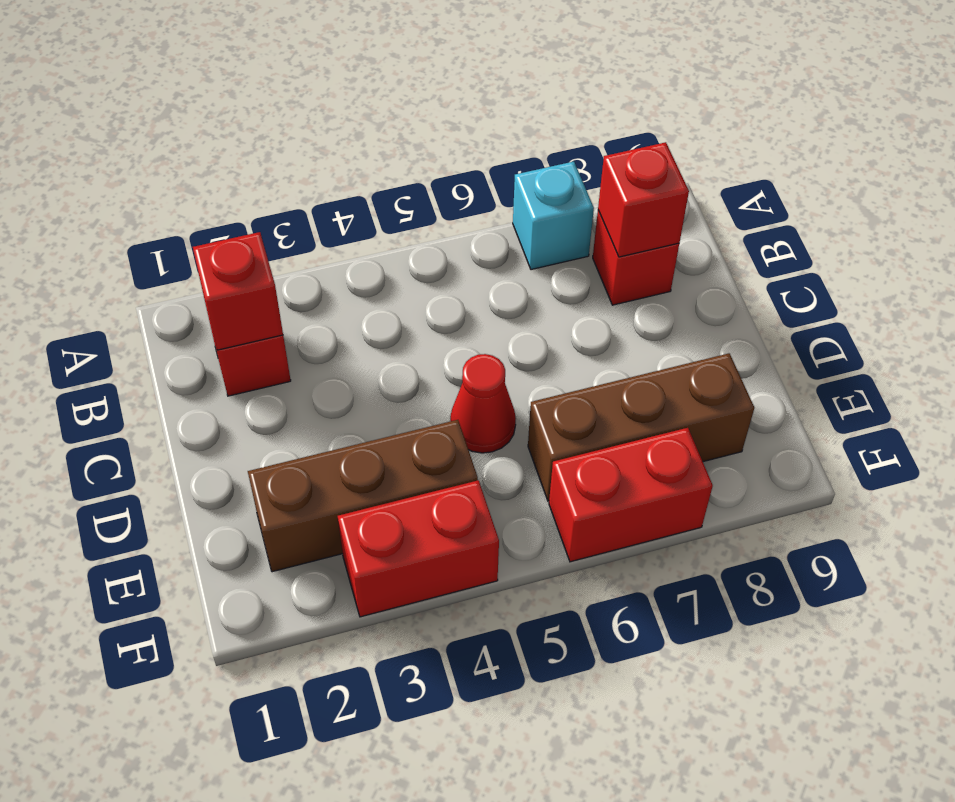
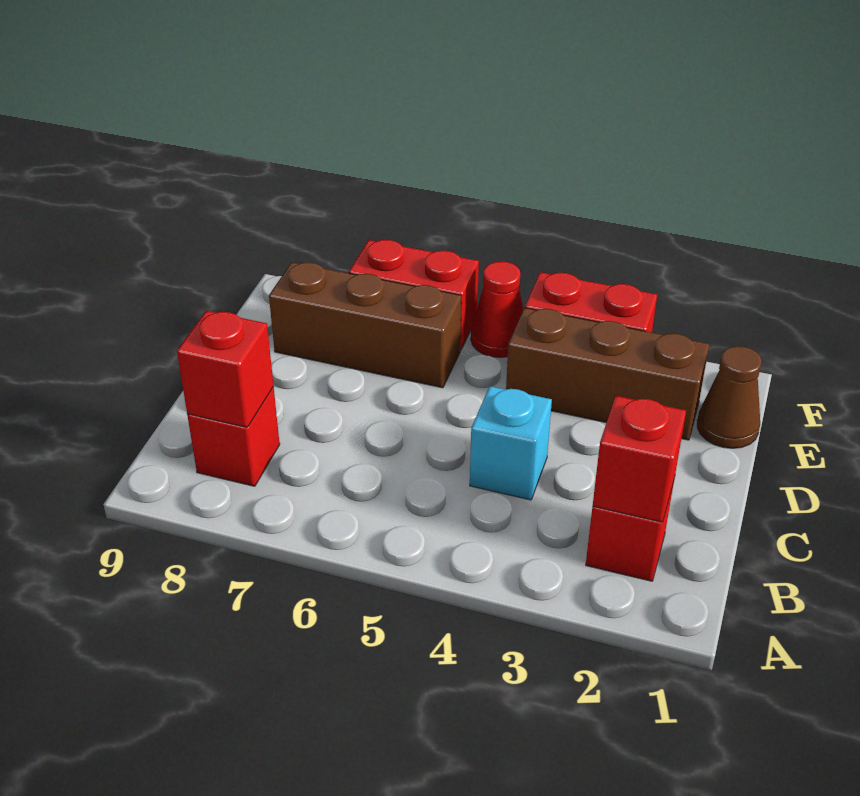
cyan brick A7 level 1 -> cyan brick C4 level 1
red cone D5 level 1 -> red cone F5 level 1
none -> brown cone E1 level 1

